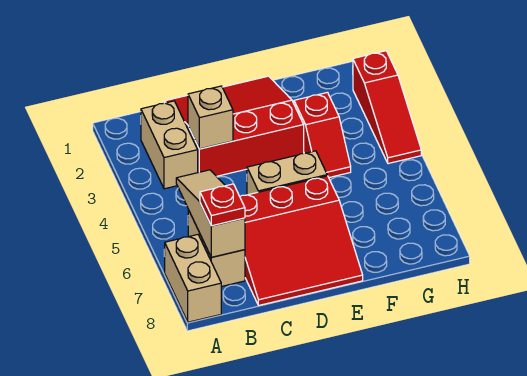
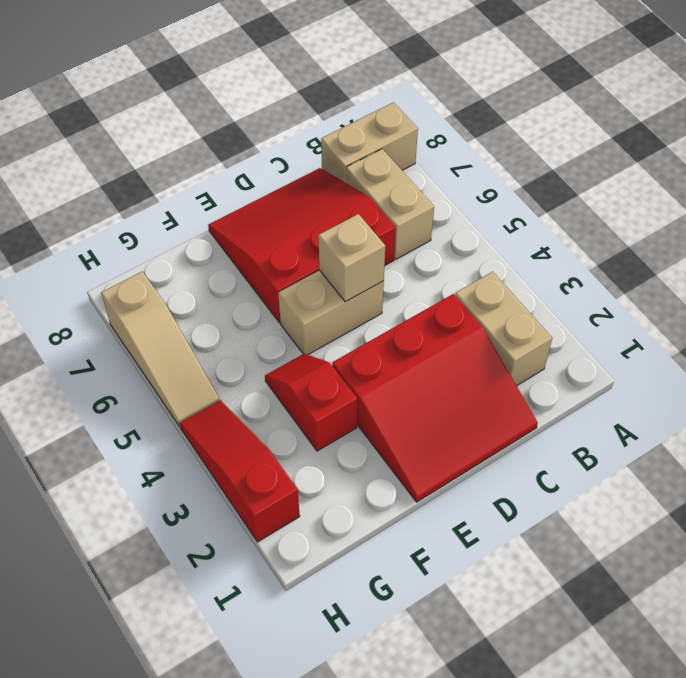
tan brick A7:A8 level 1 -> tan brick A8:B8 level 1
tan slope B5:B7 level 2 top 7 -> tan slope H5:H7 level 1 top 7
red plate B7 level 3 -> none
tan brick C3 level 2 -> tan brick D5 level 2

